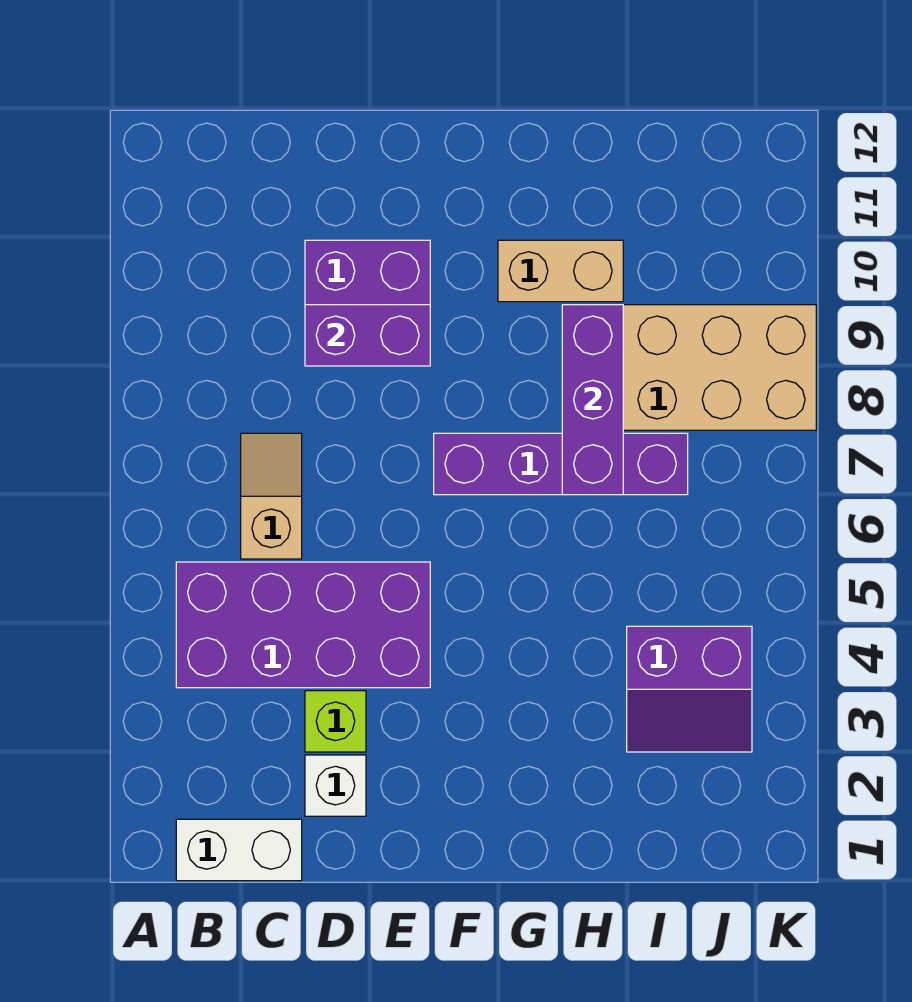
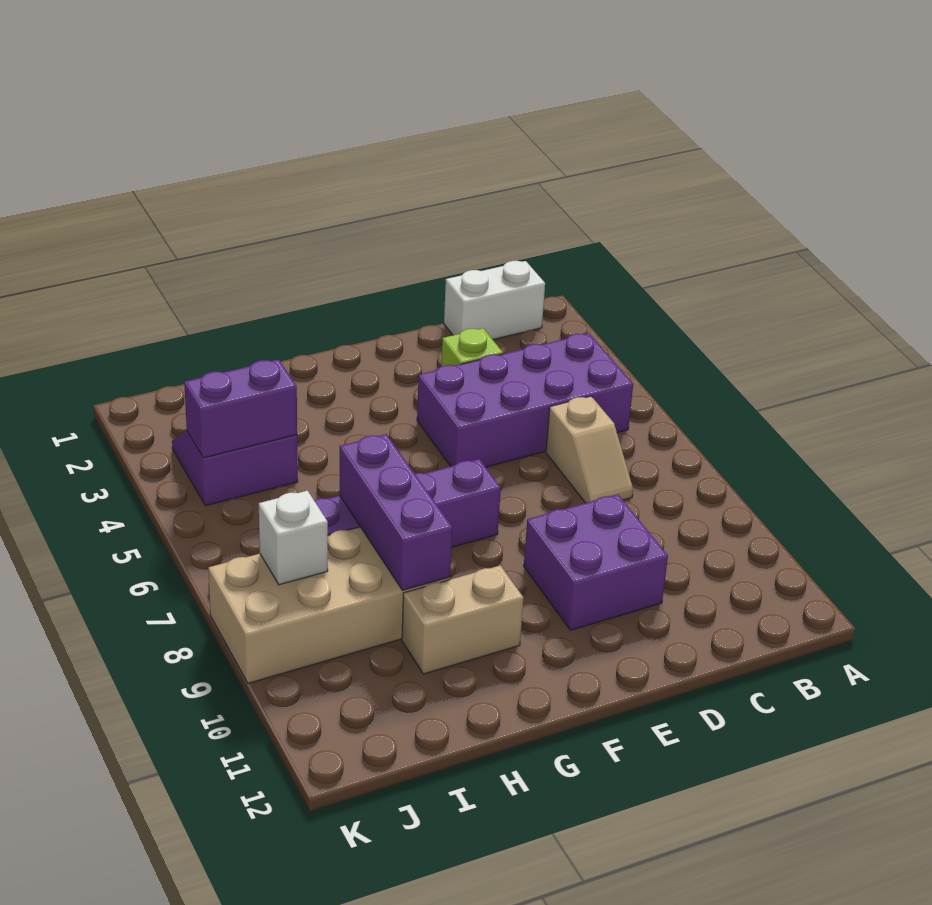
white brick D2 level 1 -> white brick J8 level 2
purple brick D9:E9 level 2 -> purple brick I4:J4 level 2

